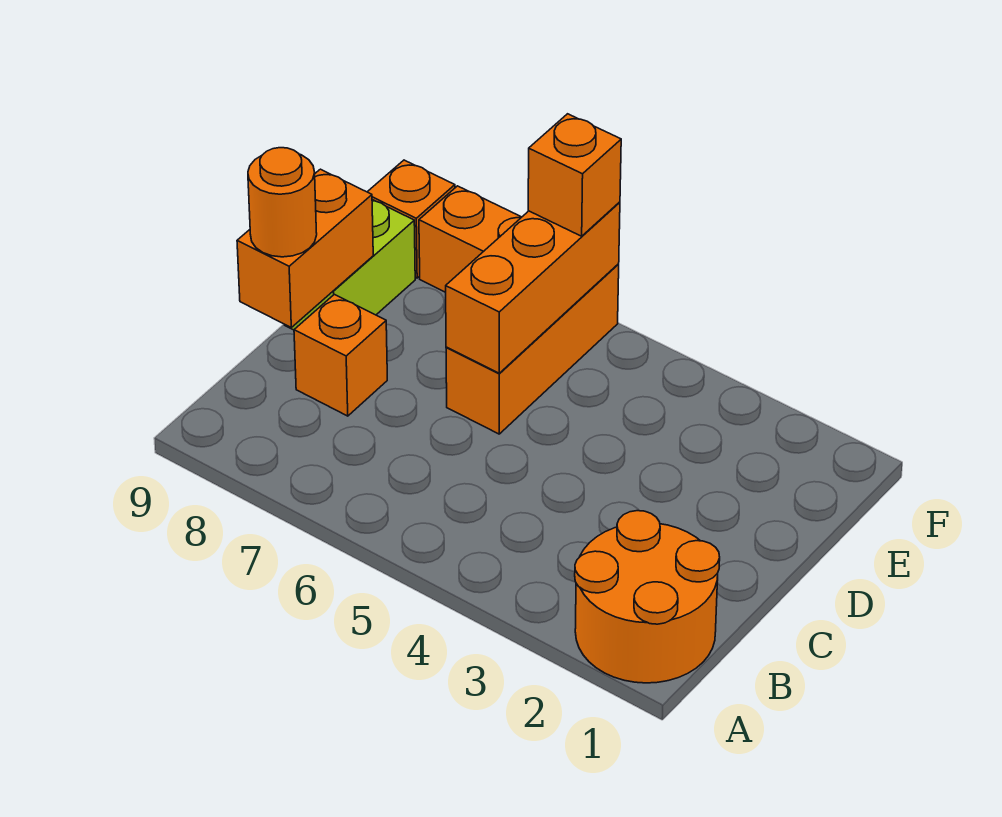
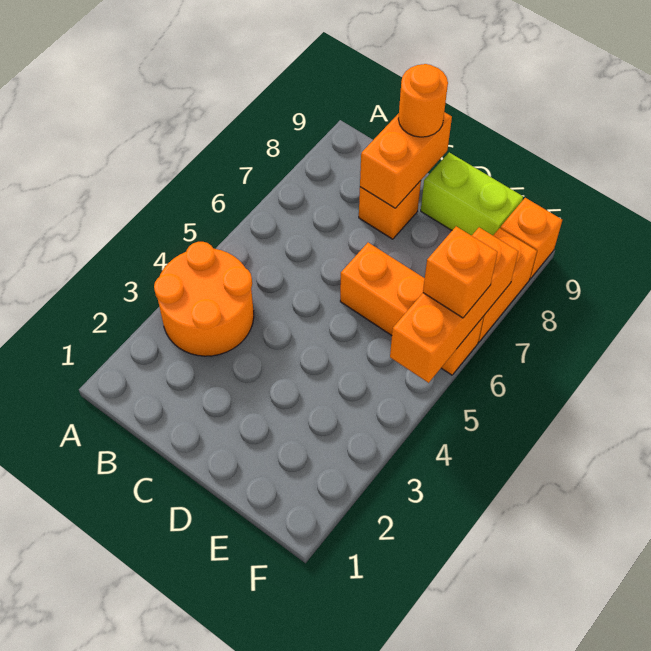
orange round brick A1:B2 level 1 -> orange round brick A3:B4 level 1
orange brick C9:D9 level 2 -> orange brick C8:C9 level 2
orange brick D6:F6 level 2 -> orange brick F5:F7 level 2

